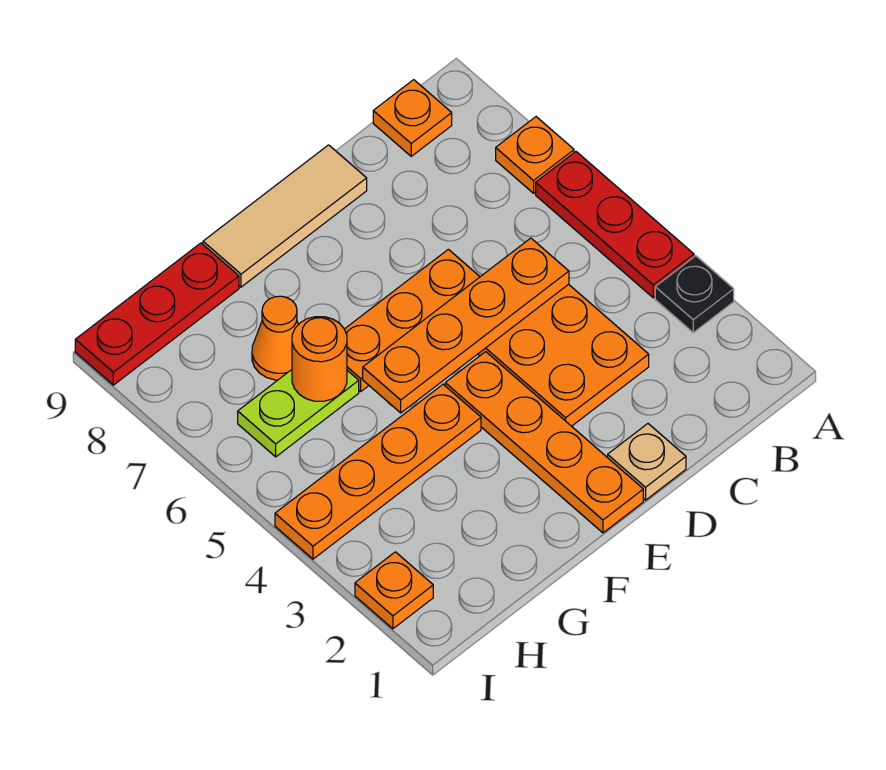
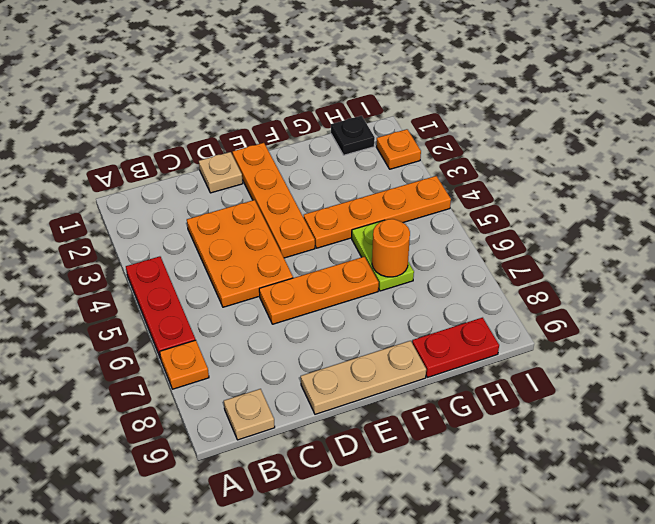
black plate A3 level 1 -> black plate H1 level 1
orange plate B9 level 1 -> tan plate B9 level 1
orange plate C5:F5 level 2 -> none
tan tile D9:F9 level 1 -> tan plate D9:F9 level 1
lime plate G6:H6 level 1 -> lime plate G5:G6 level 1
orange cone G7 level 1 -> none
red plate G9:I9 level 1 -> red plate G9:H9 level 1

